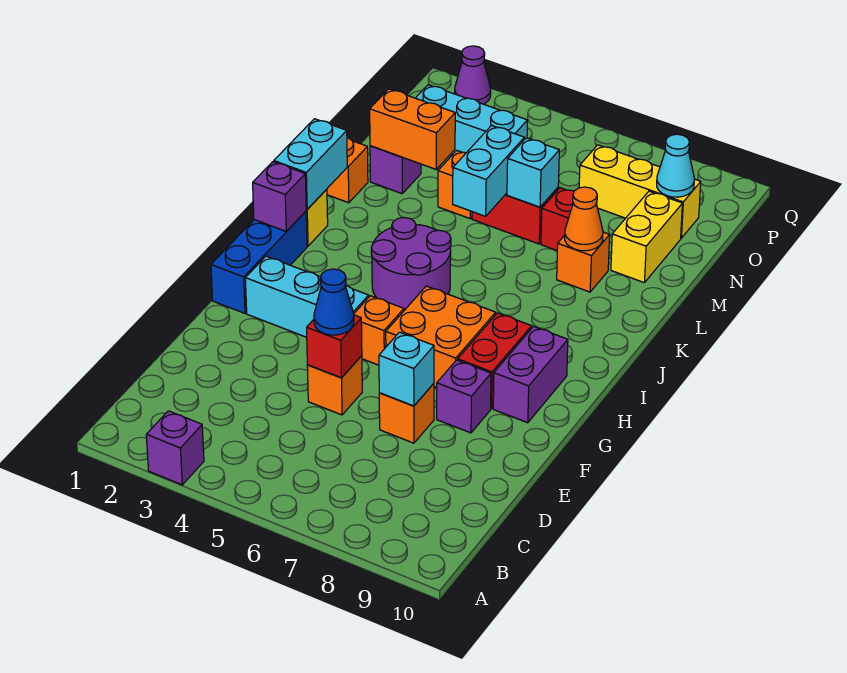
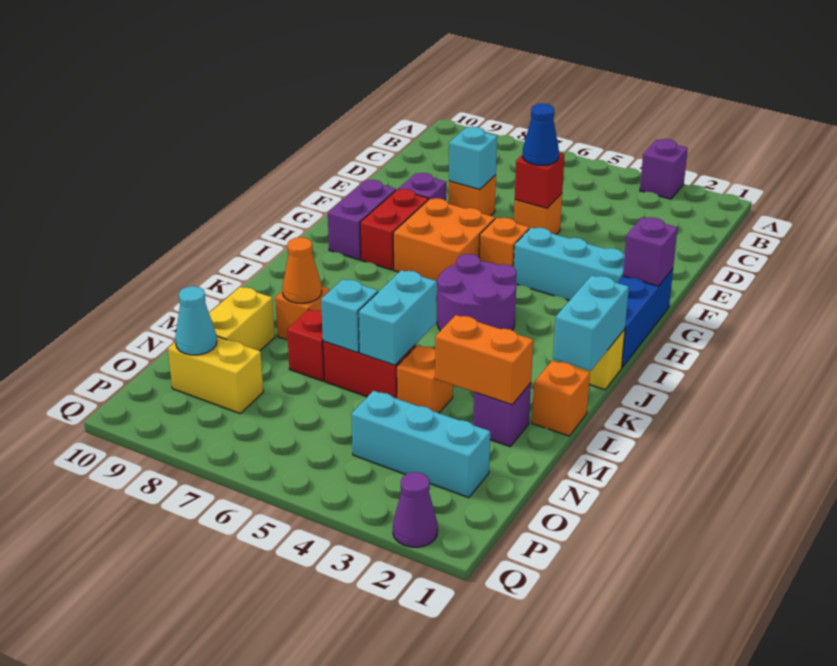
purple brick I1 level 2 -> purple brick G1 level 2
yellow brick O7:O9 level 1 -> yellow brick O8:O9 level 1

